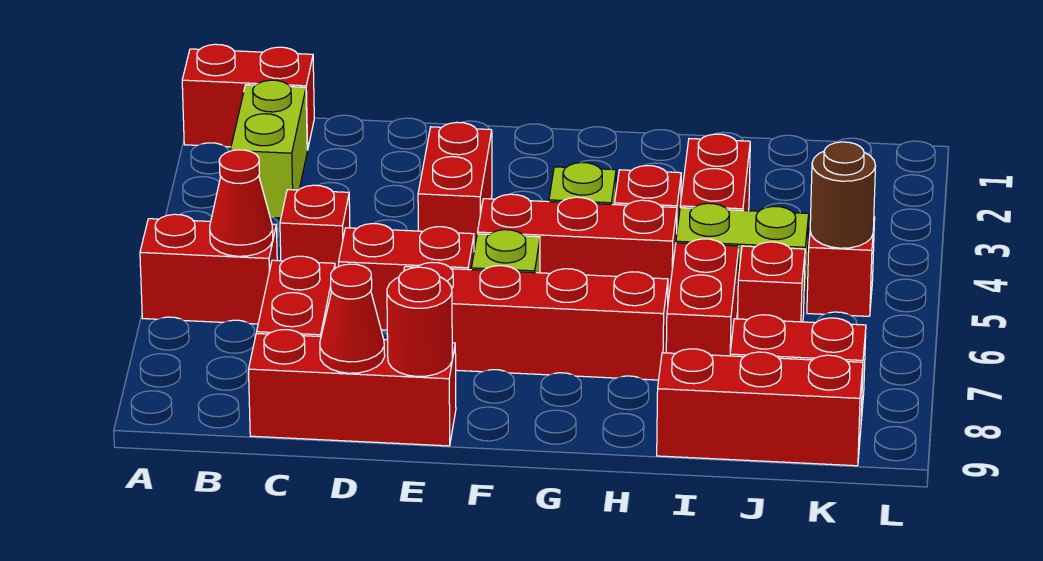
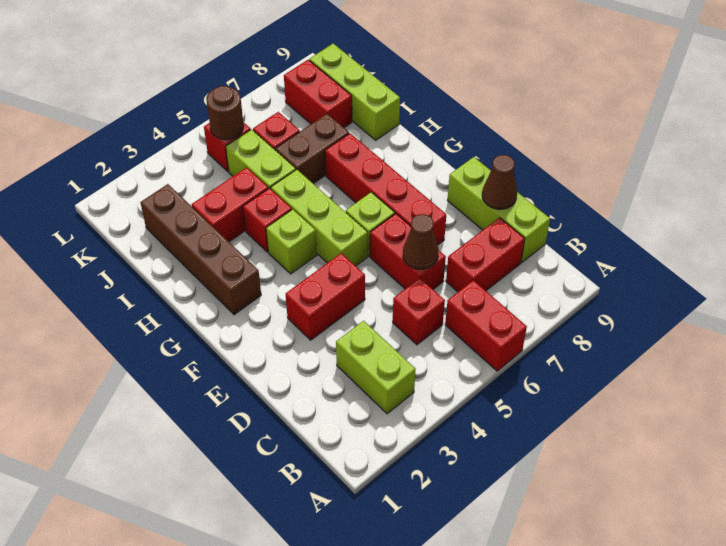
red brick A1:B1 level 1 -> none
lime brick B2:B3 level 1 -> lime brick B3:C3 level 1
red cone B6 level 2 -> none
red brick C9:E9 level 1 -> lime brick C9:E9 level 1
none -> brown cone D6 level 2
red cone D9 level 2 -> brown cone D9 level 2
red round brick E9 level 2 -> none
red brick F5:H5 level 1 -> lime brick F5:H5 level 1
none -> brown brick G2:J2 level 1
red brick I6:I7 level 1 -> brown brick I6:I7 level 1
red brick I9:K9 level 1 -> lime brick I9:K9 level 1

